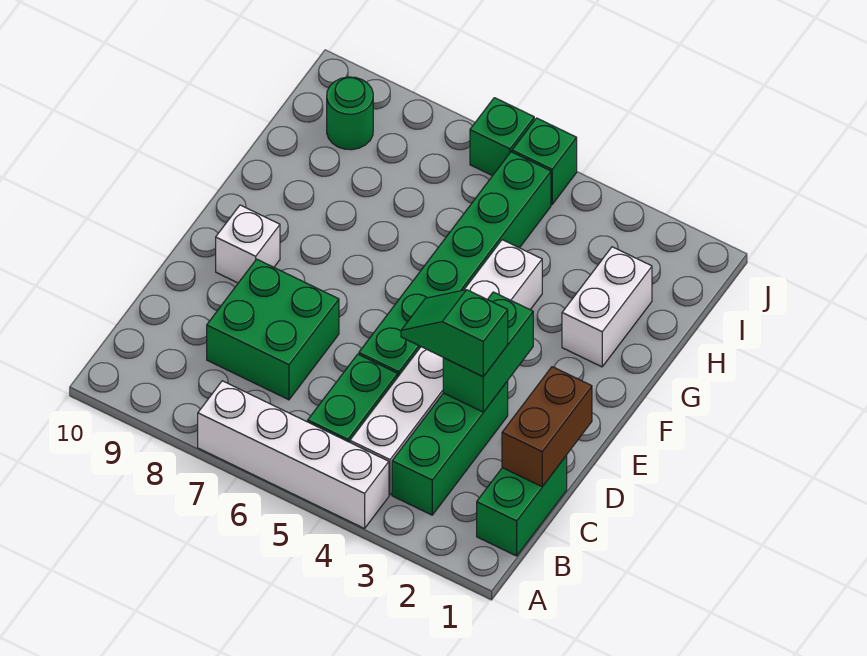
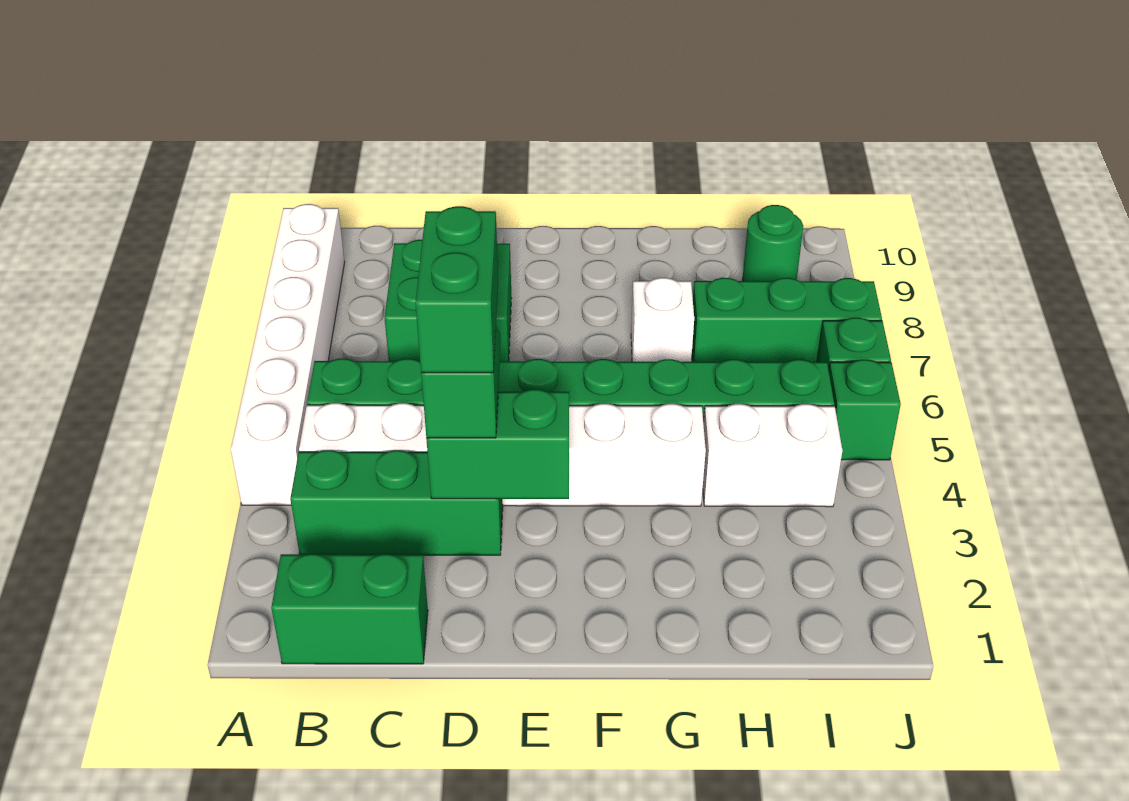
white brick A4:A7 level 1 -> white brick A4:A9 level 1
brown brick C1:D1 level 2 -> none
none -> green brick D3:D4 level 4
white brick E9 level 1 -> white brick G7 level 1
white brick G2:H2 level 1 -> white brick H4:I4 level 1
none -> green brick H7:J7 level 1

